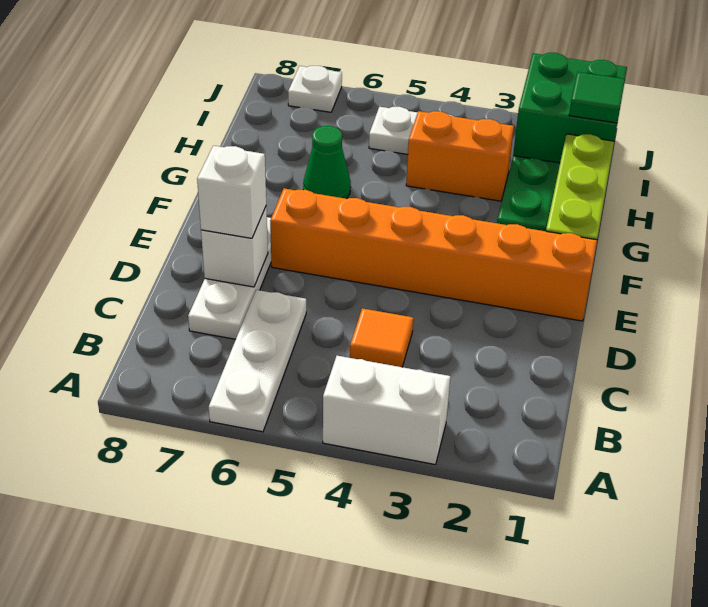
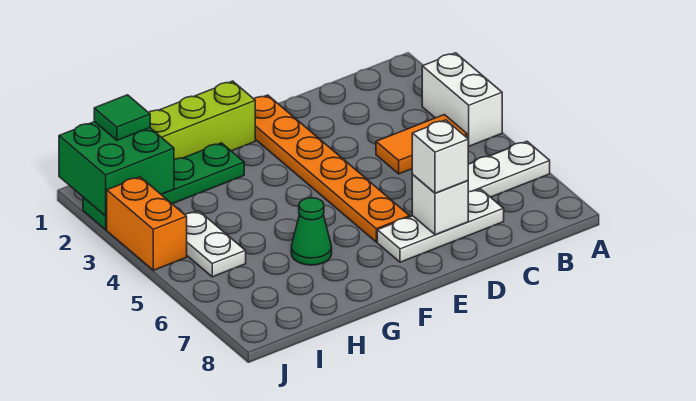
orange tile C4 level 1 -> orange tile B4:C4 level 1
orange brick E1:E6 level 1 -> orange plate E1:E6 level 1
orange brick H3:H4 level 1 -> orange brick J3:J4 level 1
white plate J7 level 1 -> none

